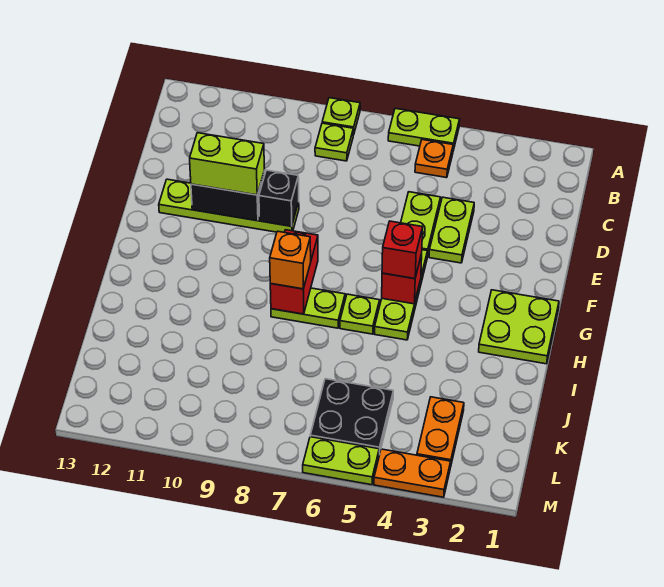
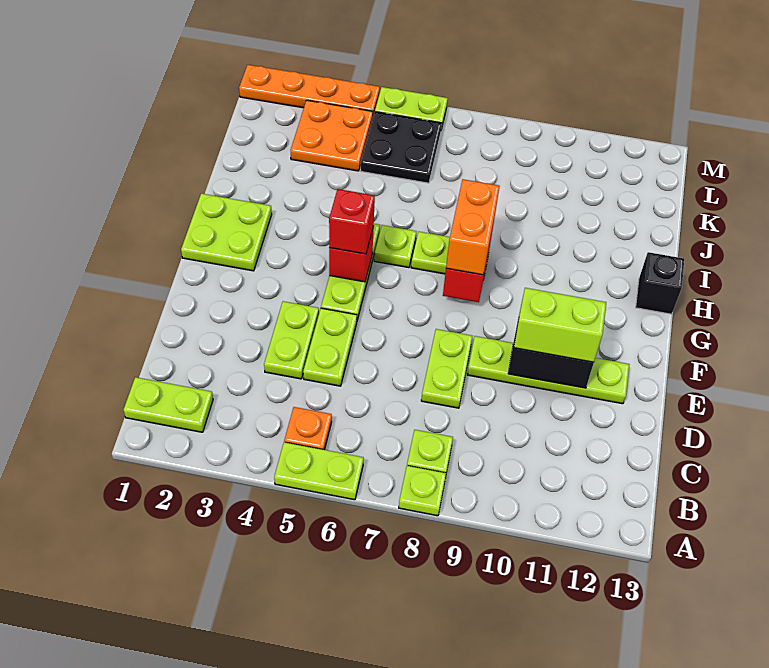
none -> lime plate B1:B2 level 1
none -> lime plate D8:E8 level 1
black brick E9 level 2 -> black brick H13 level 1
orange brick H8 level 3 -> orange brick G8:H8 level 3
orange plate K3:L3 level 1 -> orange plate K3:L4 level 1
orange plate M3:M4 level 1 -> orange plate M1:M4 level 1

